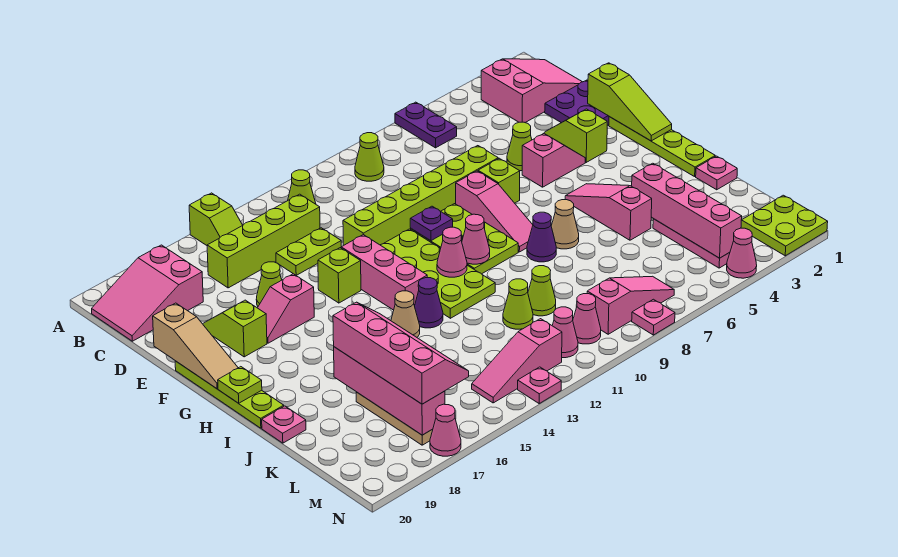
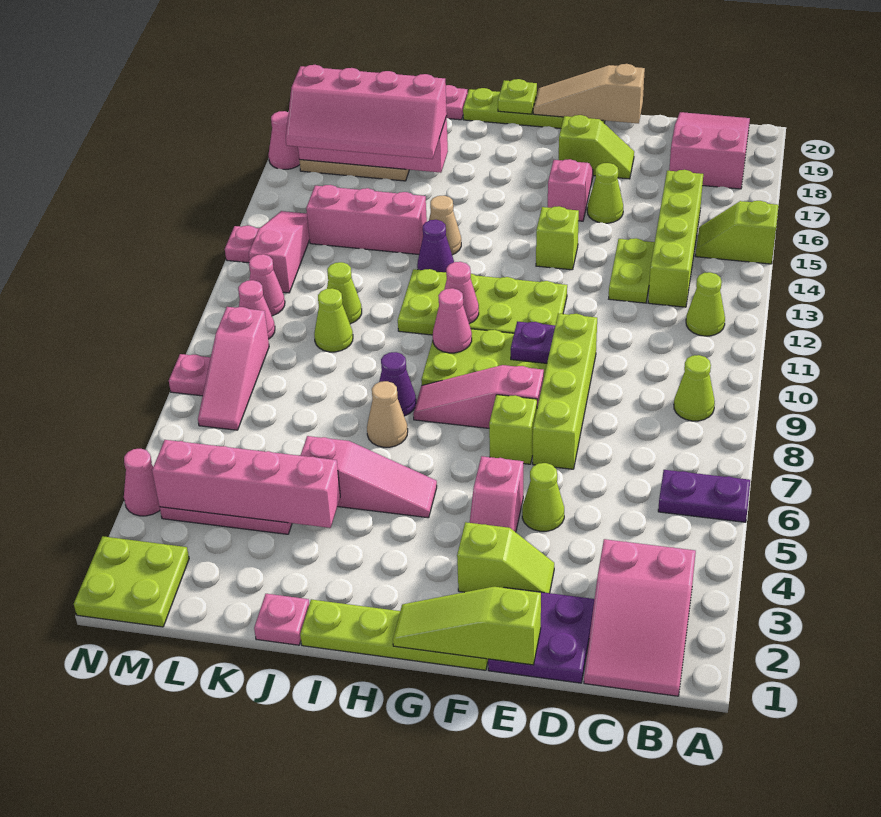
lime brick E7:E12 level 1 -> lime brick E7:E10 level 1
pink brick F13:H13 level 1 -> pink brick J14:L14 level 1

